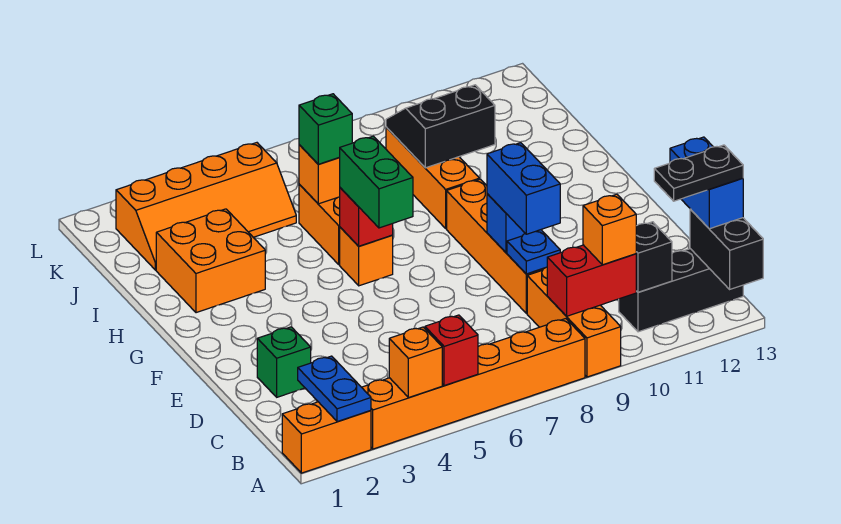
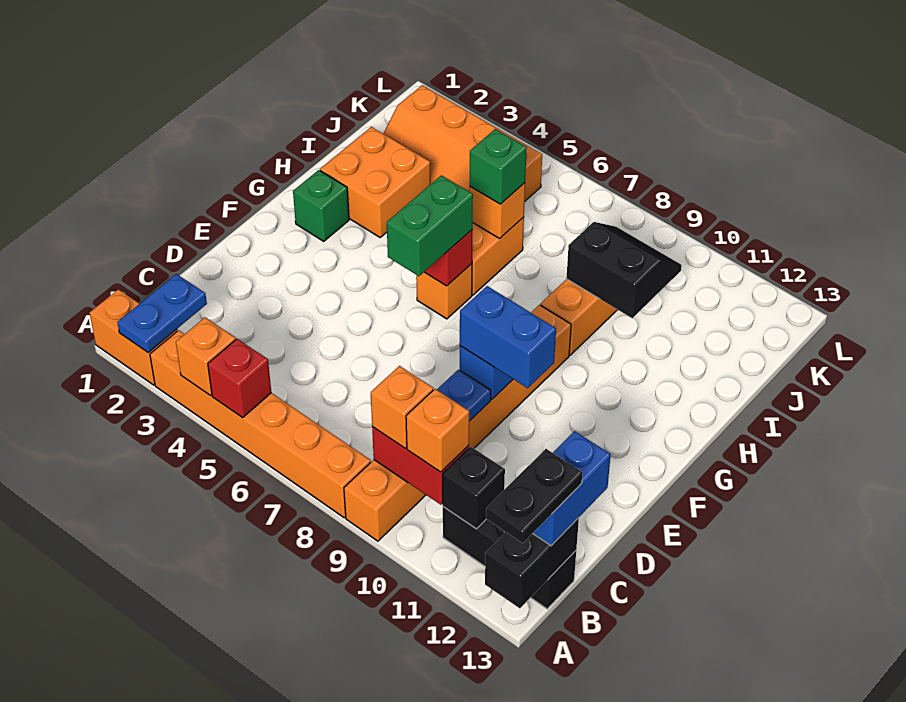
none -> orange brick B9 level 3
black plate B12:B13 level 4 -> black plate A13:B13 level 4
green brick D2 level 1 -> green brick G2 level 1
blue brick D9:E9 level 3 -> blue brick E9:E10 level 3

